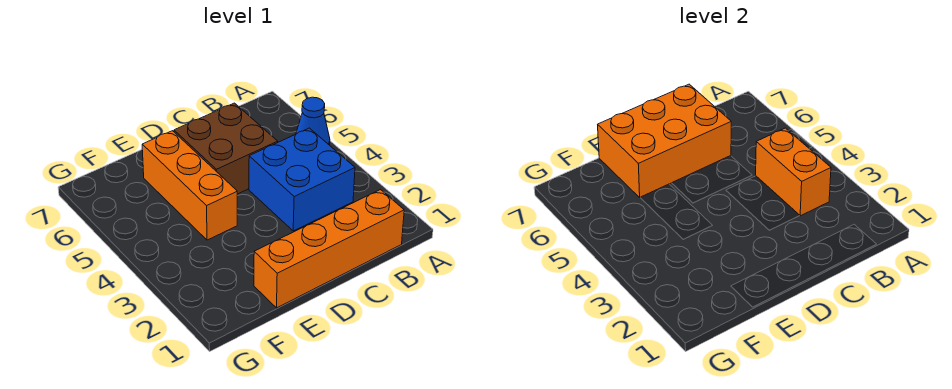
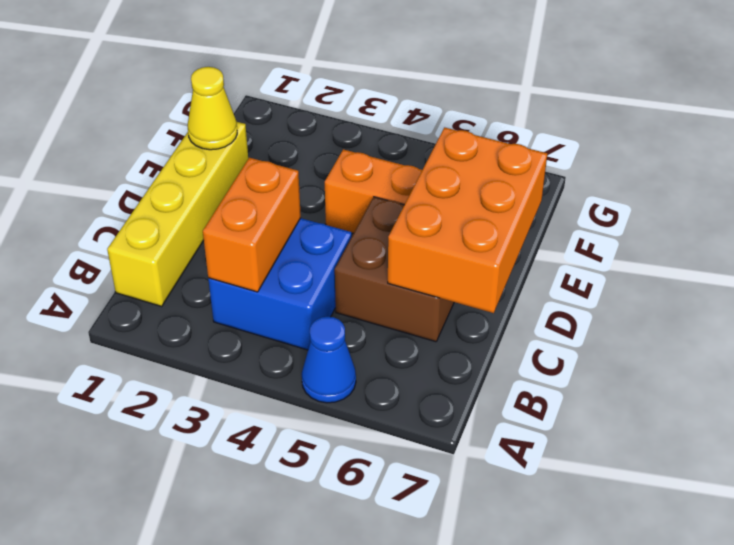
orange brick B1:E1 level 1 -> yellow brick B1:E1 level 1
orange brick B3:B4 level 2 -> orange brick B3:C3 level 2
none -> yellow cone E1 level 2

